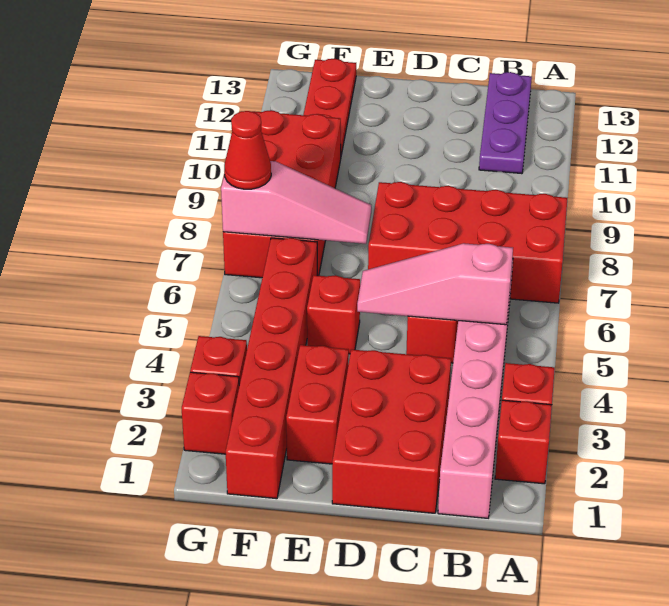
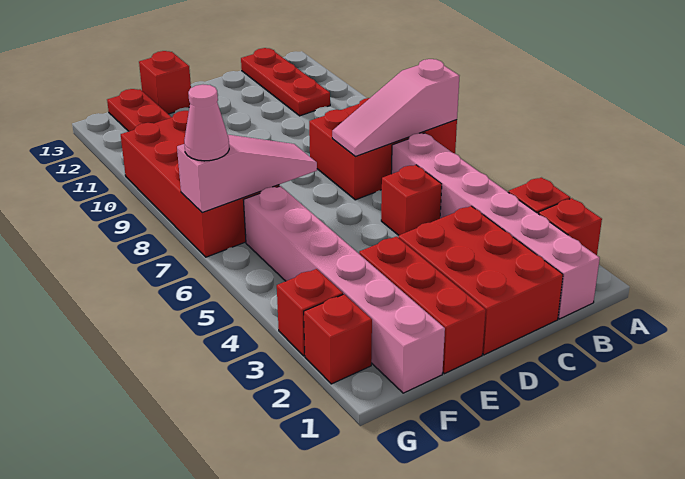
red brick A7:D8 level 1 -> red brick A7:C8 level 1
pink slope B5:D5 level 2 top B -> pink slope A7:C7 level 2 top A
purple plate B11:B13 level 1 -> red plate B11:B13 level 1
red brick E2:E3 level 1 -> red brick E1:E3 level 1
red brick E5 level 1 -> red brick E13 level 1
red brick F1:F6 level 1 -> pink brick F1:F6 level 1
red cone G7 level 3 -> pink cone G7 level 3

